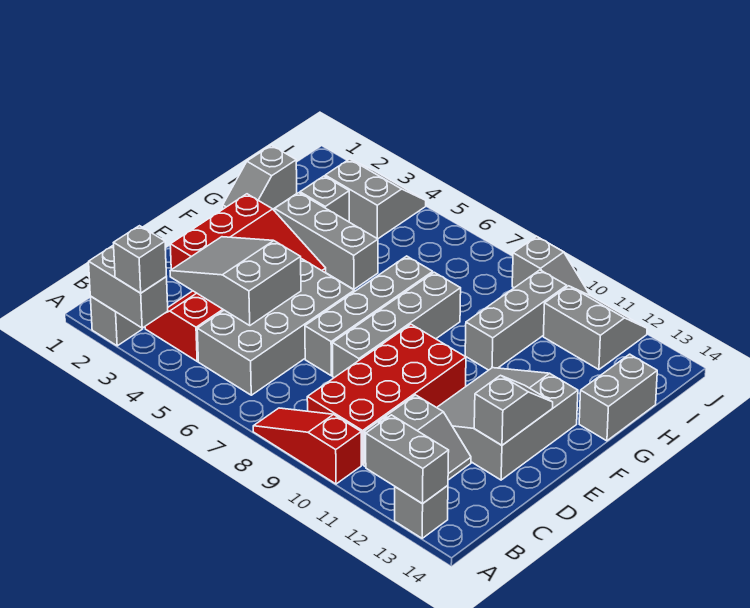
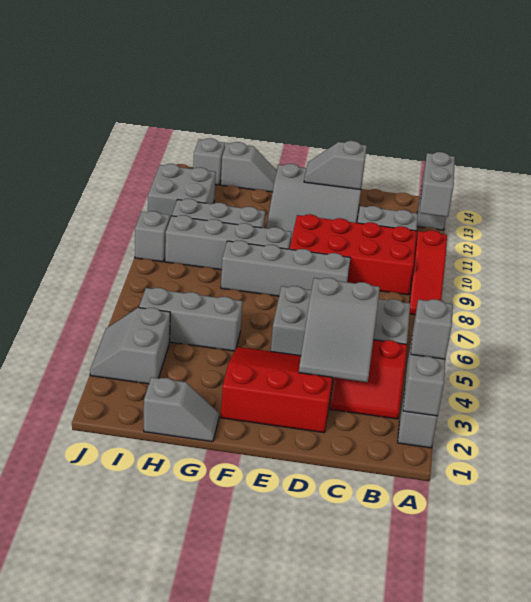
grey brick D7:G7 level 1 -> grey brick F9:I9 level 1
grey brick G3:G5 level 1 -> grey brick G5:I5 level 1
grey brick G14:H14 level 1 -> grey slope G14:H14 level 1 top H
grey brick H3 level 1 -> grey brick I14 level 1
grey slope I11:J12 level 1 top I -> grey brick I11:J12 level 1

